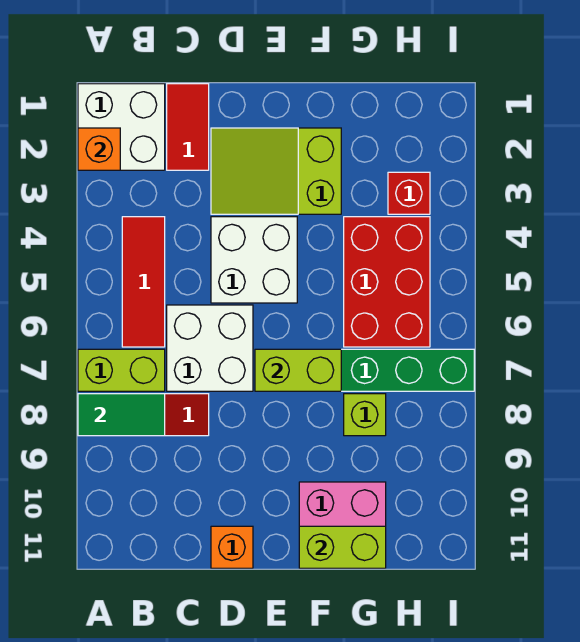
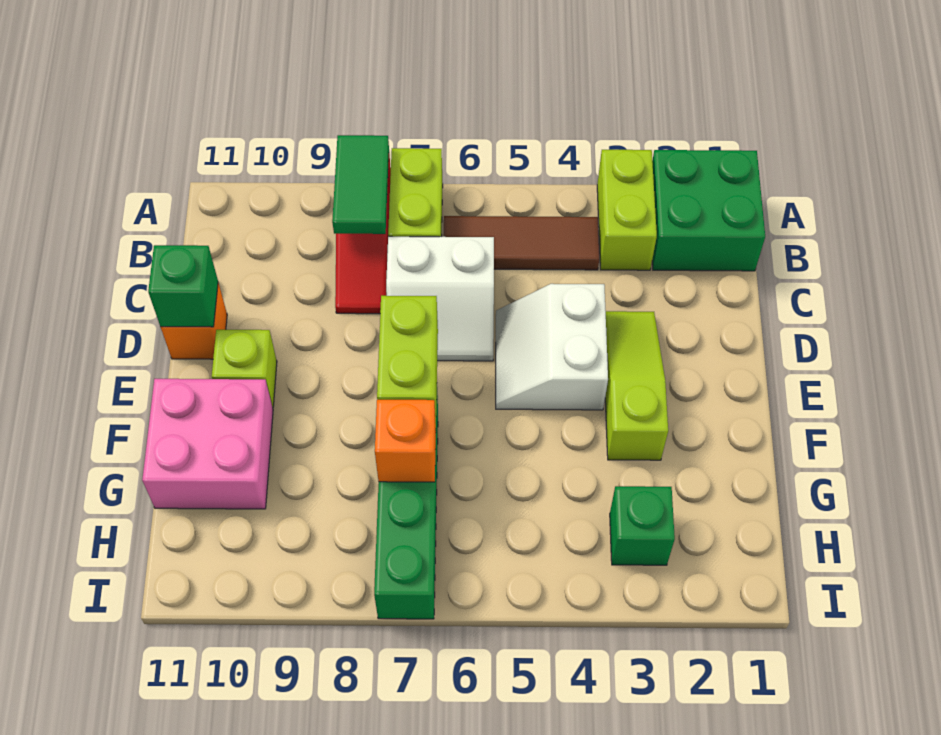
white brick A1:B2 level 1 -> green brick A1:B2 level 1
orange brick A2 level 2 -> orange brick G7 level 2
red tile B4:B6 level 1 -> brown tile B4:B6 level 1
red tile C1:C2 level 1 -> none
white brick C6:D7 level 1 -> white slope C6:D7 level 1 top C
lime slope D2:F3 level 1 top F -> lime slope D3:F3 level 1 top F
white brick D4:E5 level 1 -> white slope D4:E5 level 1 top 4
none -> green brick D11 level 2
lime brick F11:G11 level 2 -> lime brick A3:B3 level 1
red brick G4:H6 level 1 -> none
lime brick G8 level 1 -> lime brick E10 level 1
red brick H3 level 1 -> green brick H3 level 1

